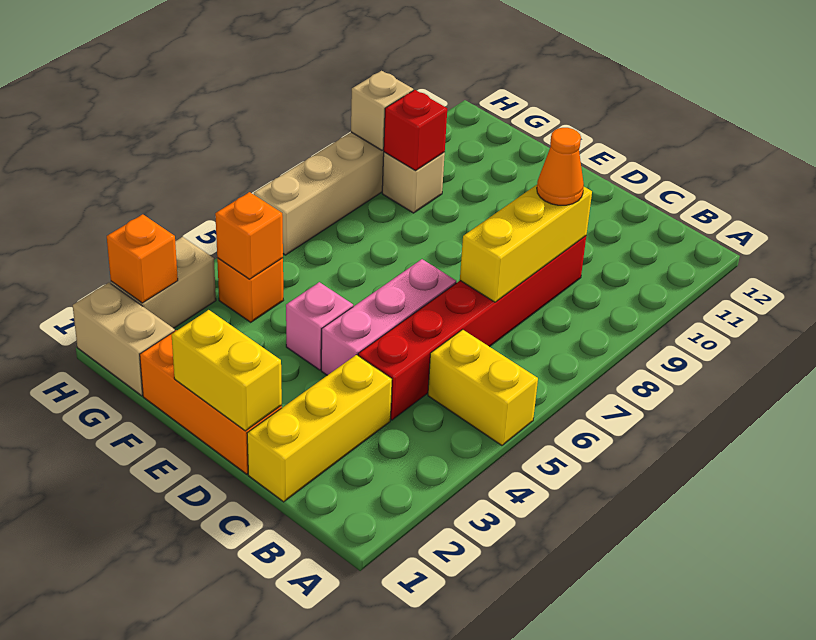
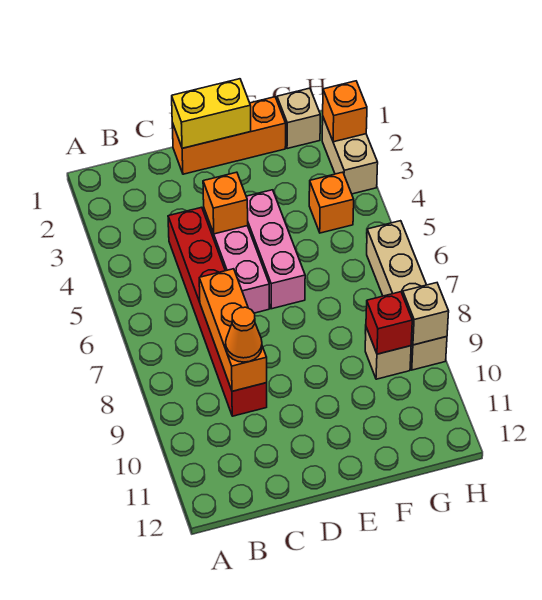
yellow brick A5:B5 level 1 -> none
yellow brick C1:C3 level 1 -> none
yellow brick C7:C9 level 2 -> orange brick C7:C9 level 2
pink brick E4 level 1 -> pink brick E4:E6 level 1
tan brick G1:H1 level 1 -> tan brick G1 level 1
orange brick G4 level 2 -> orange brick D4 level 2

